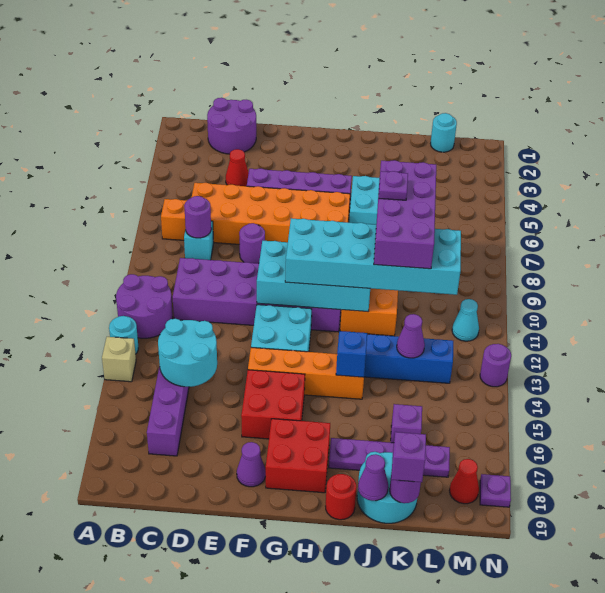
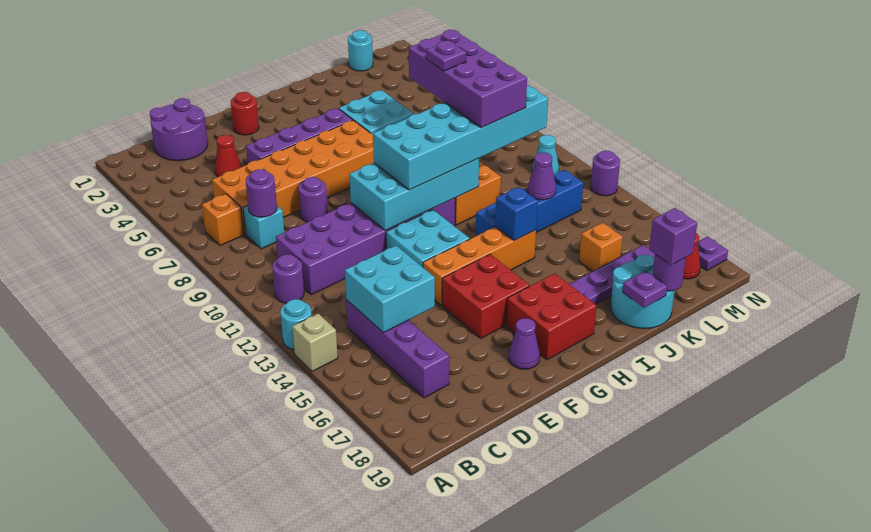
purple round brick A11:B12 level 1 -> purple round brick B11 level 1
cyan round brick C14:D15 level 2 -> cyan brick C14:D15 level 2
red round brick I19 level 1 -> red round brick F2 level 1
purple cone J19 level 2 -> purple plate J19 level 2
purple brick K16 level 1 -> orange brick K16 level 1

